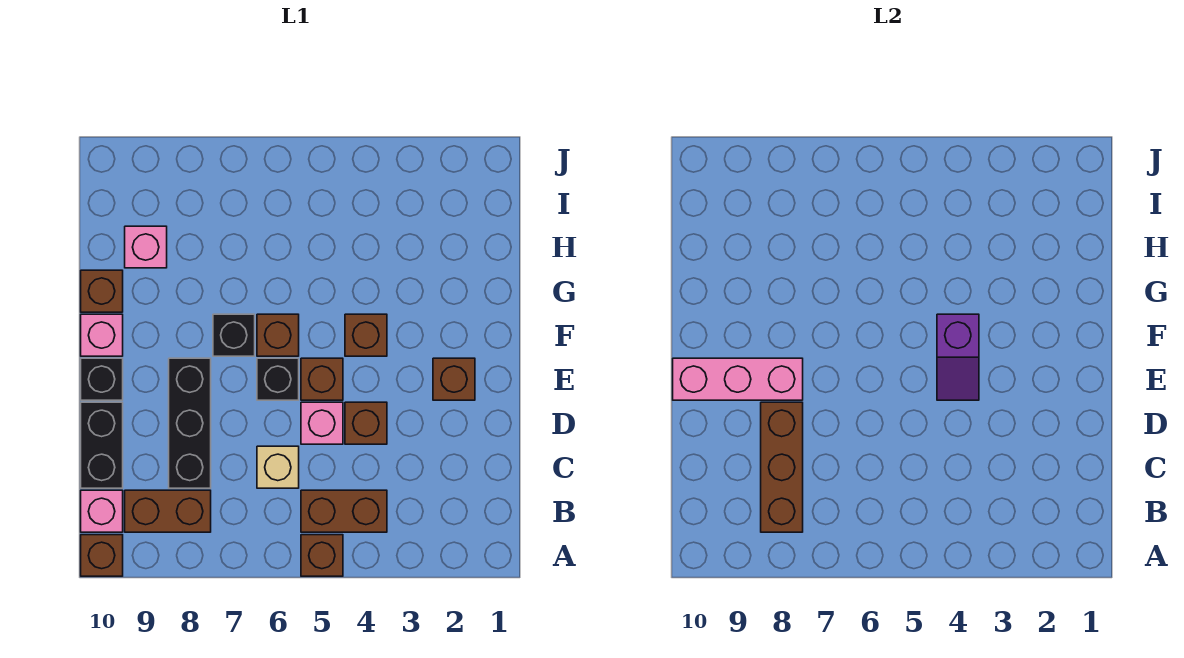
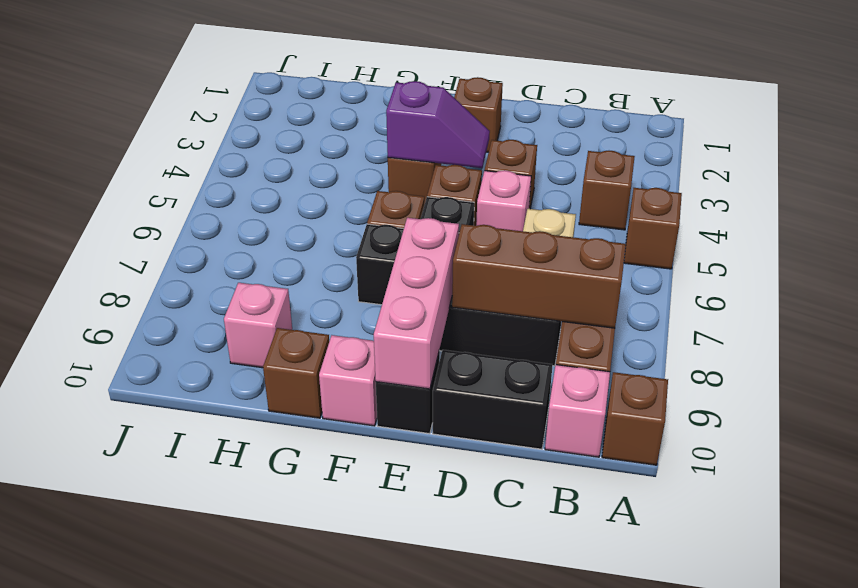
brown brick B4:B5 level 1 -> brown brick B4 level 1

